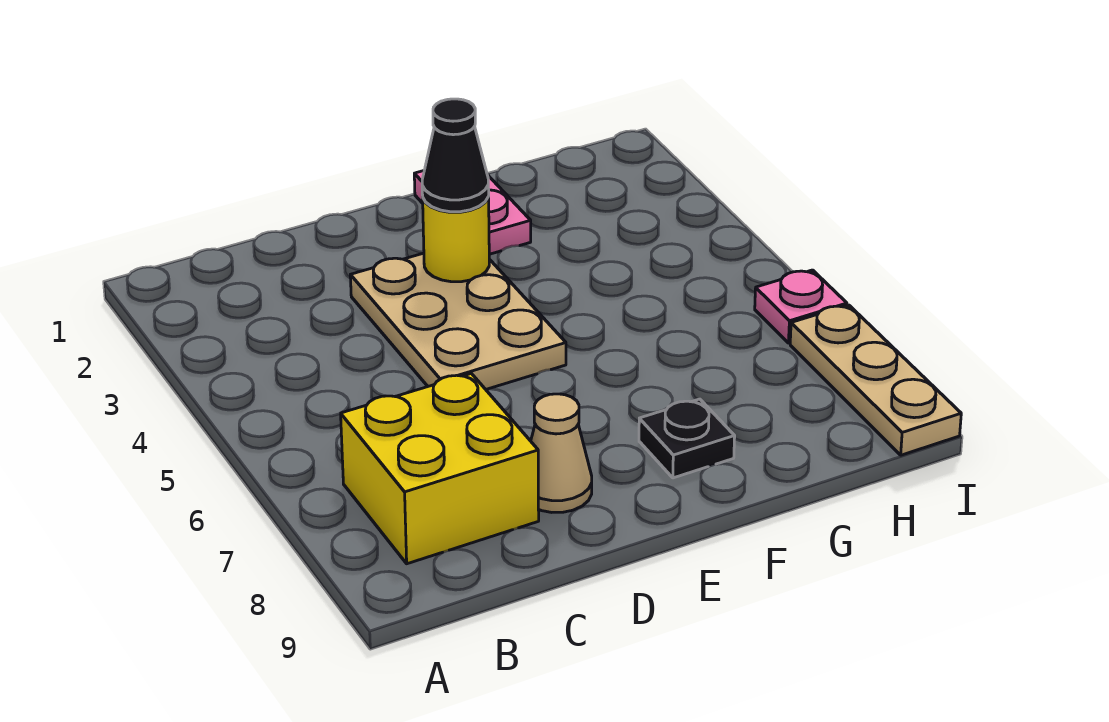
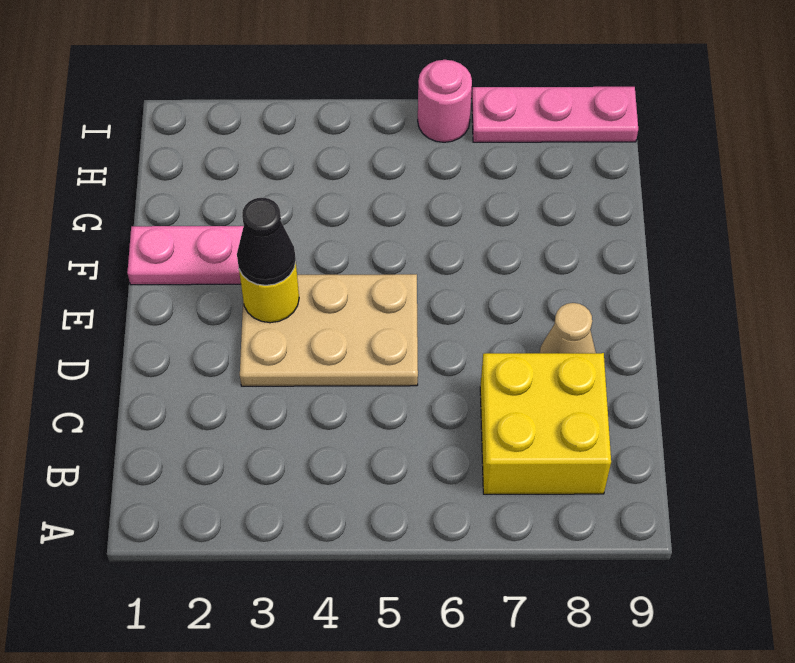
black plate F8 level 1 -> none
pink plate I6 level 1 -> pink round brick I6 level 1
tan plate I7:I9 level 1 -> pink plate I7:I9 level 1

